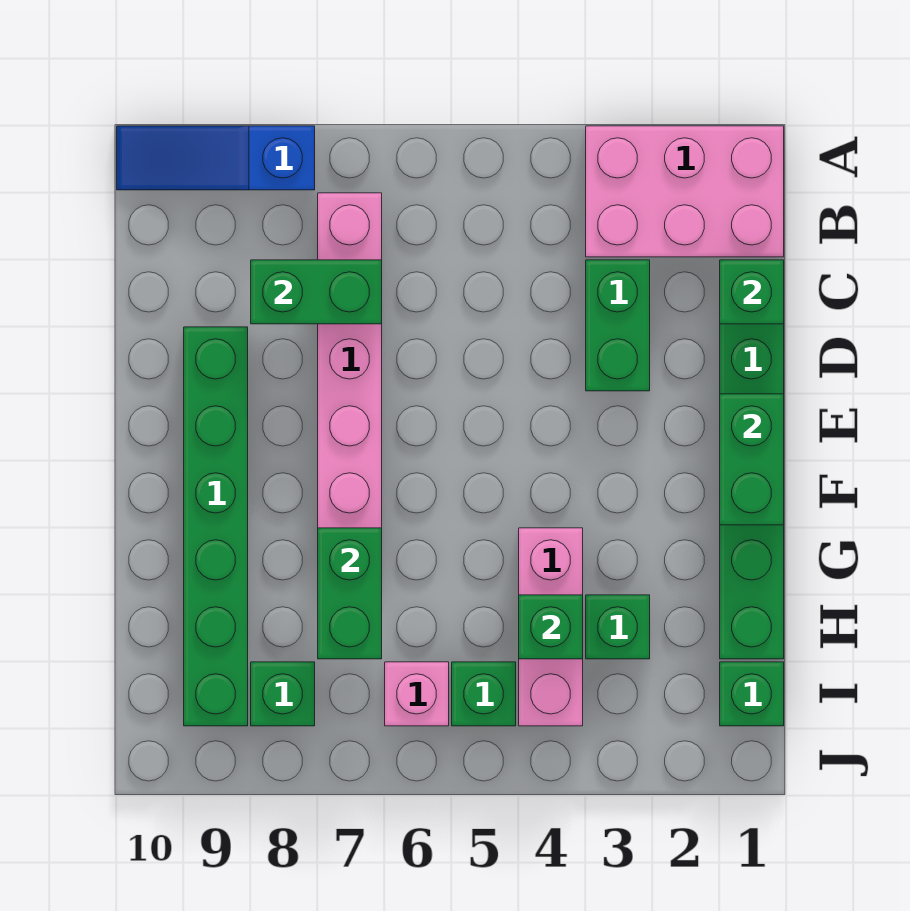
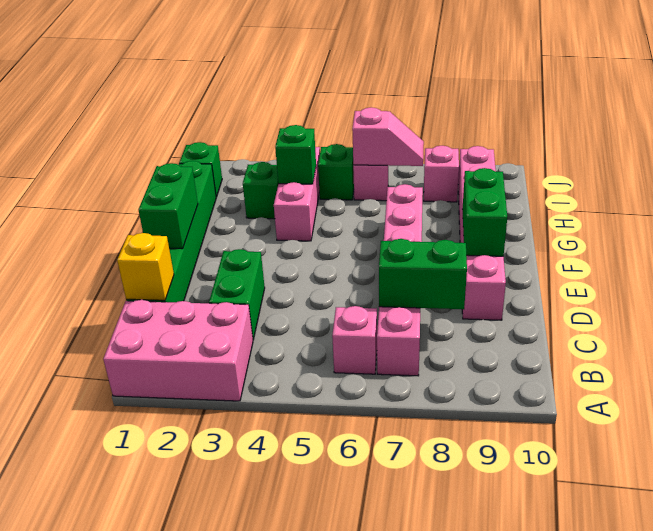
blue slope A8:A10 level 1 top 8 -> none
none -> pink brick B6 level 1
green brick C1 level 2 -> yellow brick C1 level 2
green brick D9:I9 level 1 -> pink brick D9:I9 level 1
green brick G7:H7 level 2 -> green brick E9:F9 level 2
none -> pink slope I6:I7 level 2 top 6
green brick I8 level 1 -> pink brick I8 level 1

